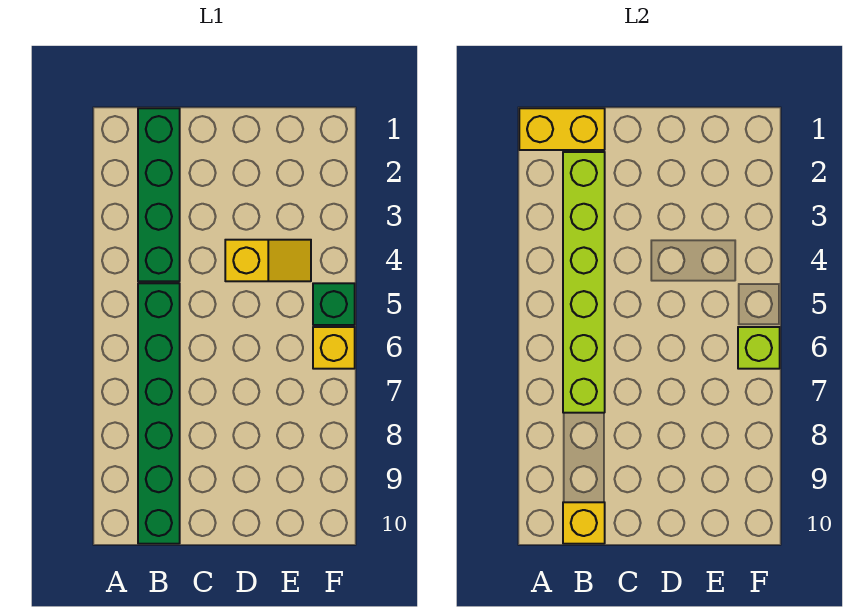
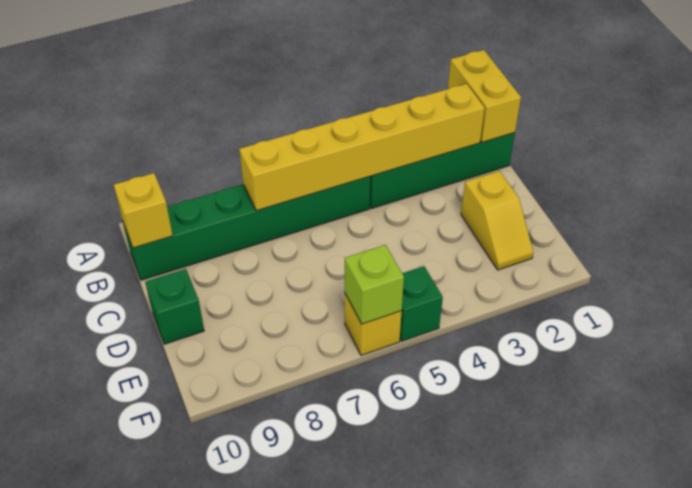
lime brick B2:B7 level 2 -> yellow brick B2:B7 level 2
yellow slope D4:E4 level 1 top D -> yellow slope D2:E2 level 1 top D
none -> green brick D10 level 1

